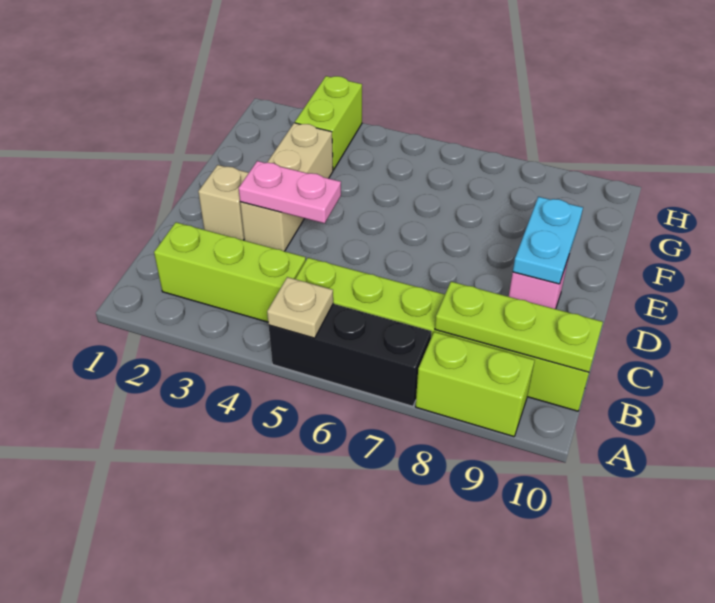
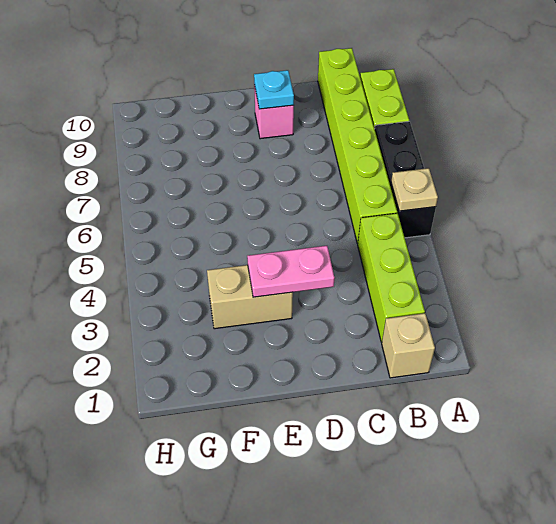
lime plate B8:B10 level 2 -> none
tan brick D2 level 1 -> tan brick B1 level 1
tan brick D3:F3 level 1 -> tan brick E3:F3 level 1
pink plate D3:D4 level 2 -> pink plate D3:E3 level 2
cyan plate D9:E9 level 2 -> cyan plate D9 level 2
lime brick G3:H3 level 1 -> none

